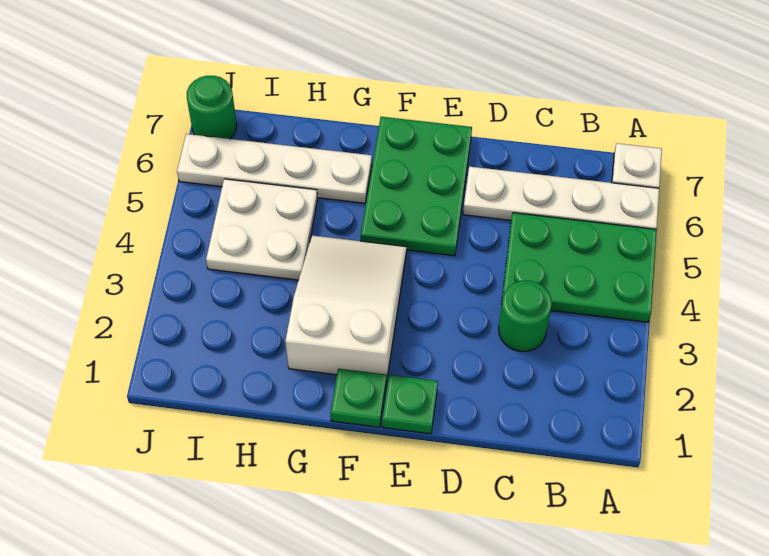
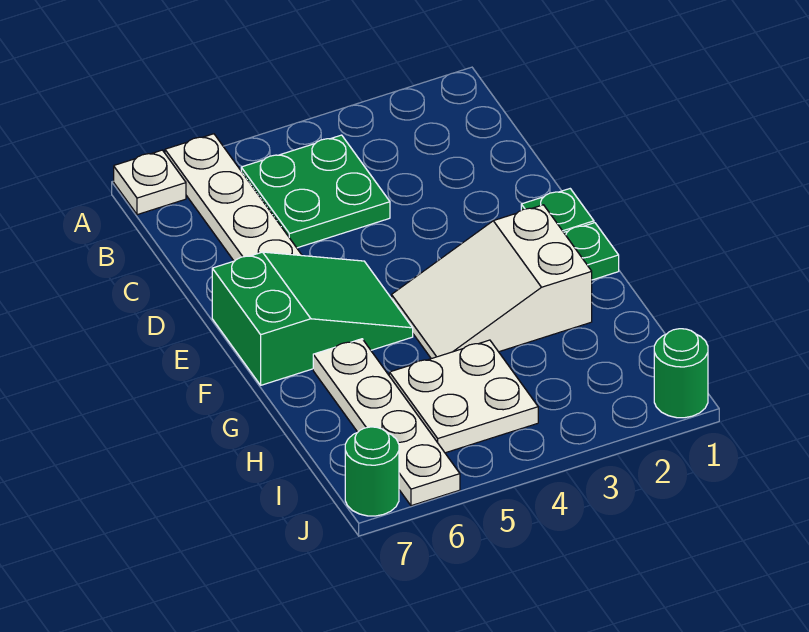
green plate A4:C5 level 1 -> green plate B4:C5 level 1
green round brick C3 level 1 -> green round brick J1 level 1
green plate E5:F7 level 1 -> green slope E5:F7 level 1 top 7

